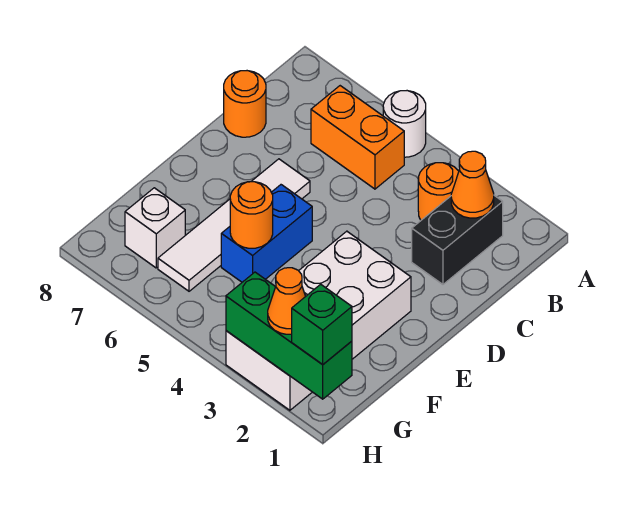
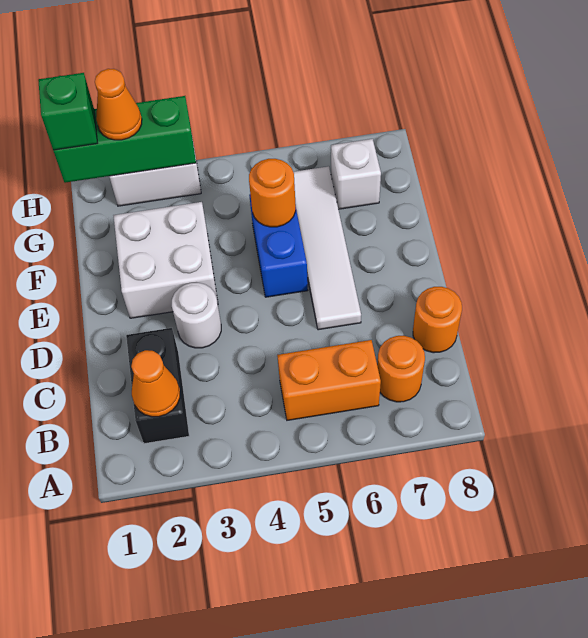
white round brick A5 level 1 -> white round brick D3 level 1
orange round brick B3 level 1 -> orange round brick B7 level 1

